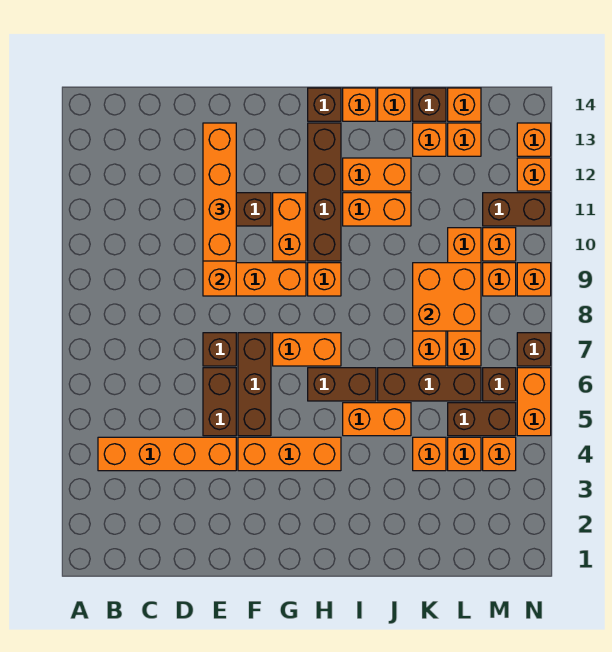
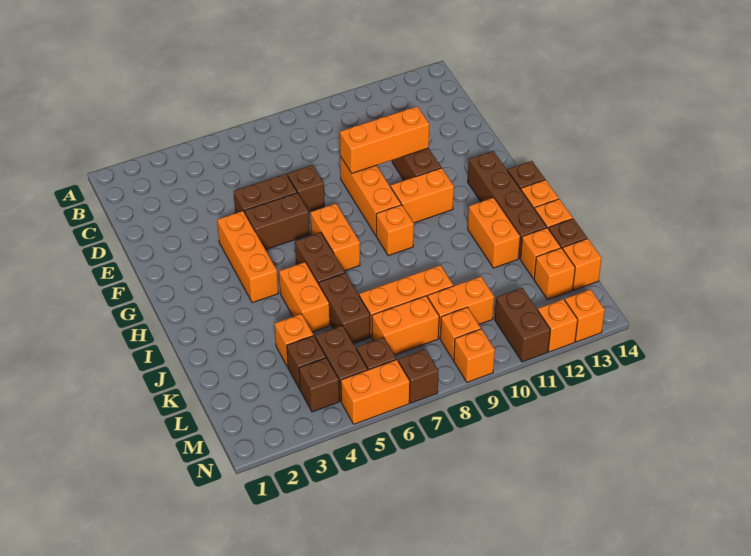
orange brick B4:E4 level 1 -> none
orange brick E10:E13 level 3 -> none
brown brick F5:F7 level 1 -> brown brick F5:F6 level 1
brown brick H10:H13 level 1 -> brown brick G13:J13 level 1
orange brick I11:J11 level 1 -> none
brown brick J6:L6 level 1 -> brown brick J6:K6 level 1
orange brick K8:L9 level 2 -> none
orange brick L4 level 1 -> brown brick L4 level 1
orange brick M4 level 1 -> brown brick M4 level 1
orange brick M10 level 1 -> none

